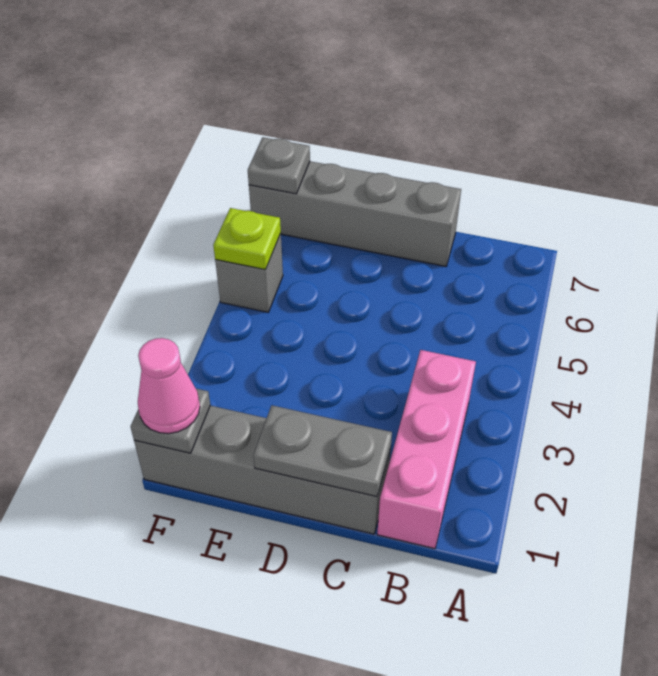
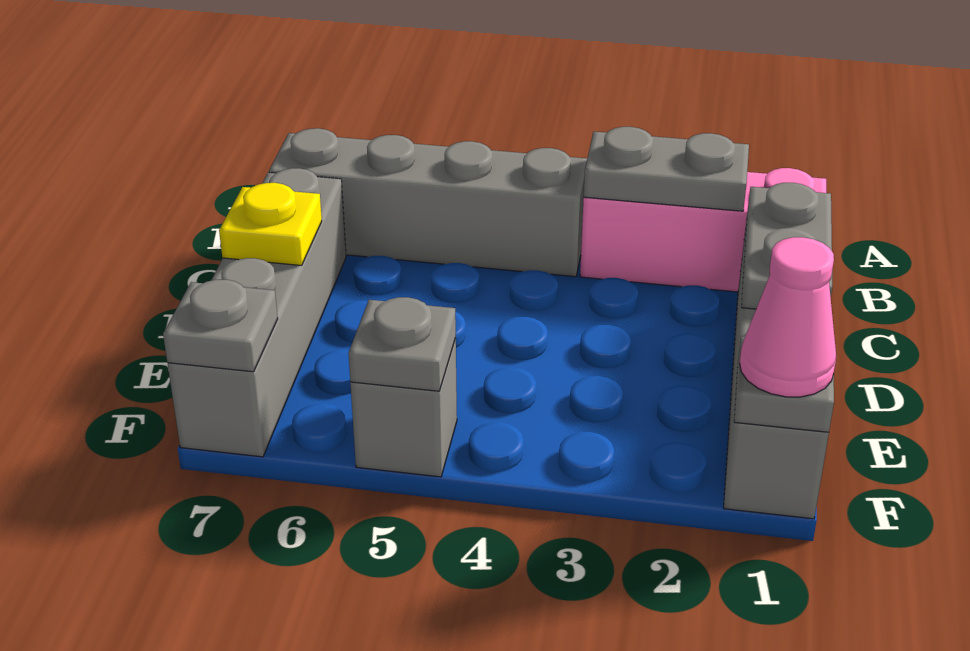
none -> grey plate B2:B3 level 2
none -> grey brick B4:B7 level 1
none -> yellow plate D7 level 2
lime plate F5 level 2 -> grey plate F5 level 2

